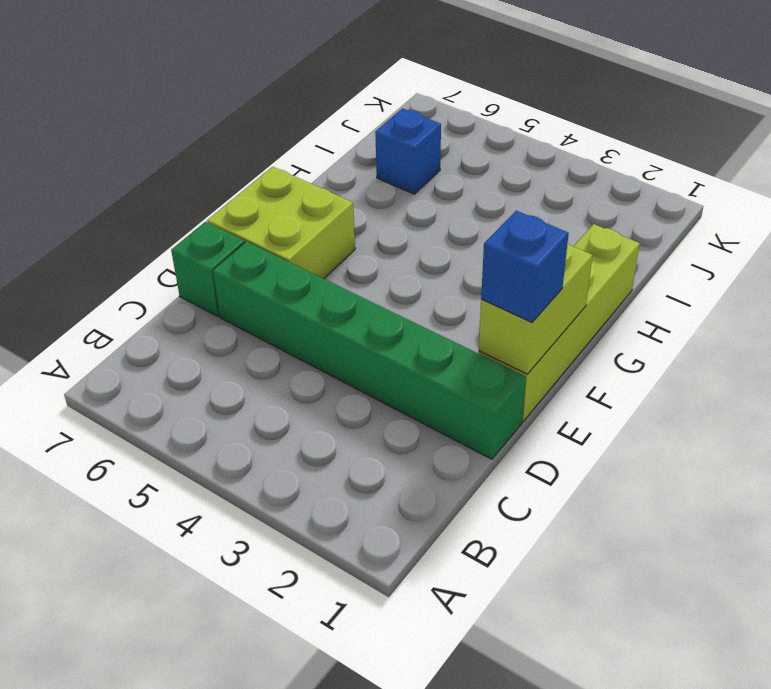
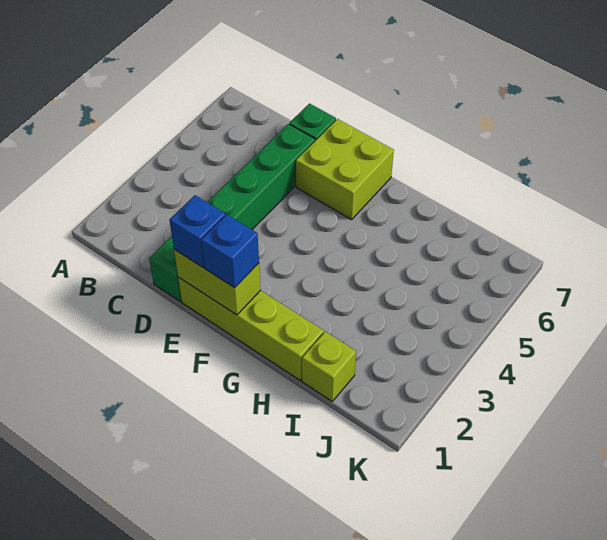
none -> lime brick I1 level 1
blue brick I6 level 1 -> blue brick F1 level 3

